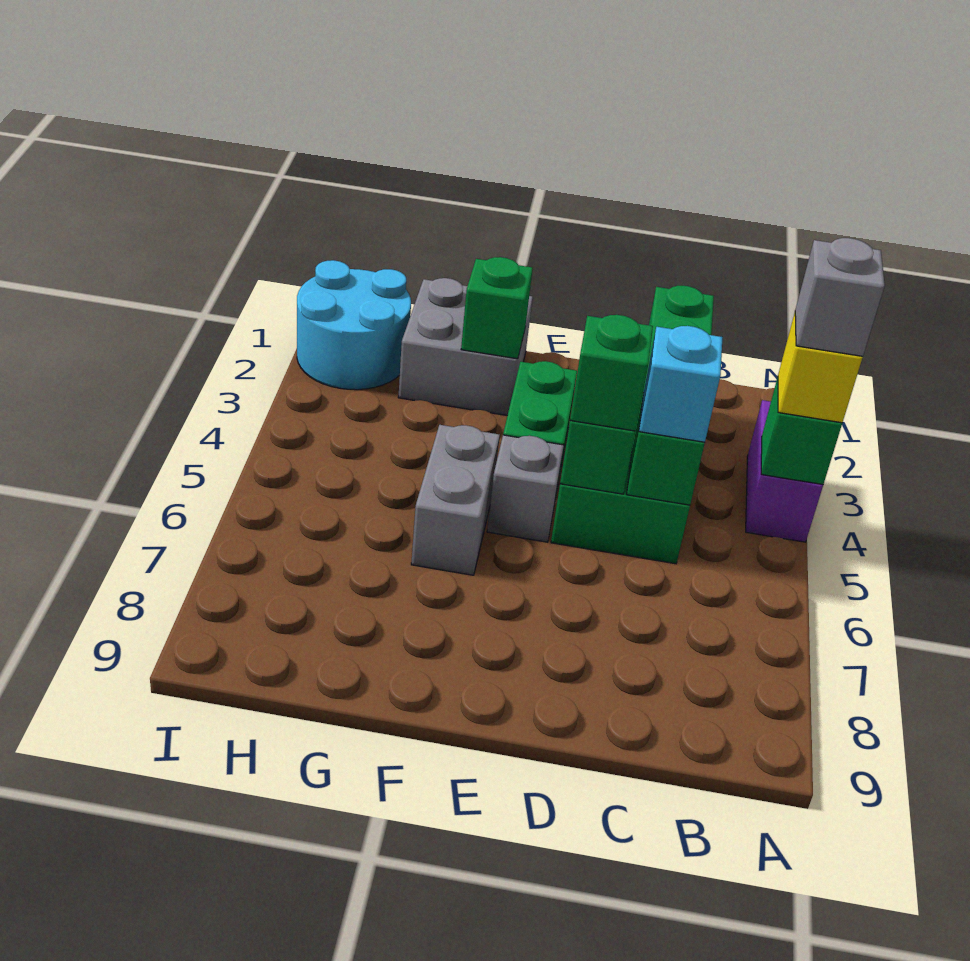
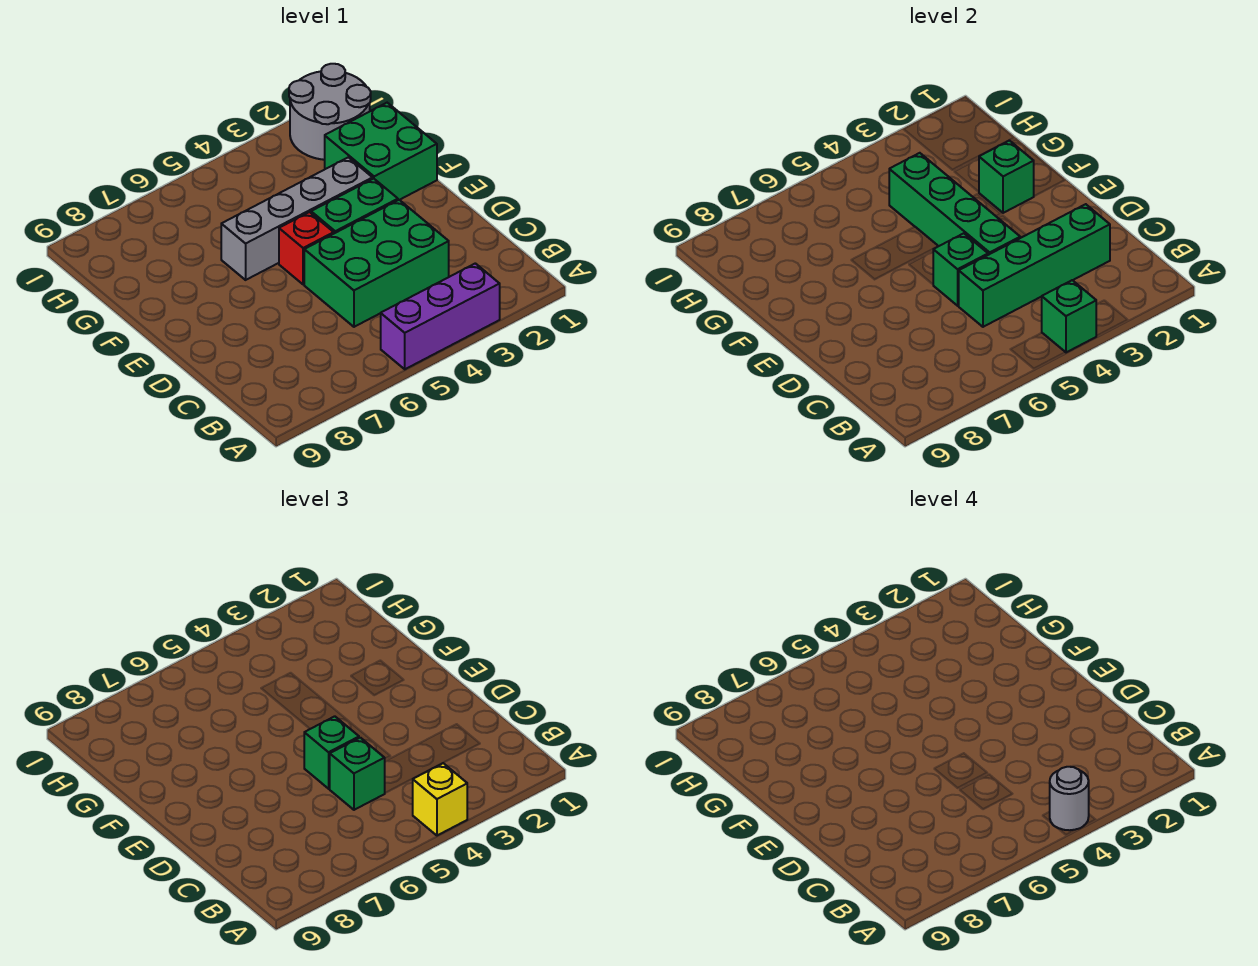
purple brick A3:A4 level 1 -> purple brick A3:A5 level 1
grey brick A4 level 4 -> grey round brick A4 level 4
cyan brick C5 level 3 -> green brick C5 level 3
none -> green brick D4:G4 level 2
grey brick E5 level 1 -> red brick E5 level 1
grey brick F1:G2 level 1 -> green brick F1:G2 level 1
grey brick F5:F6 level 1 -> grey brick F3:F6 level 1
cyan round brick H1:I2 level 1 -> grey round brick H1:I2 level 1

